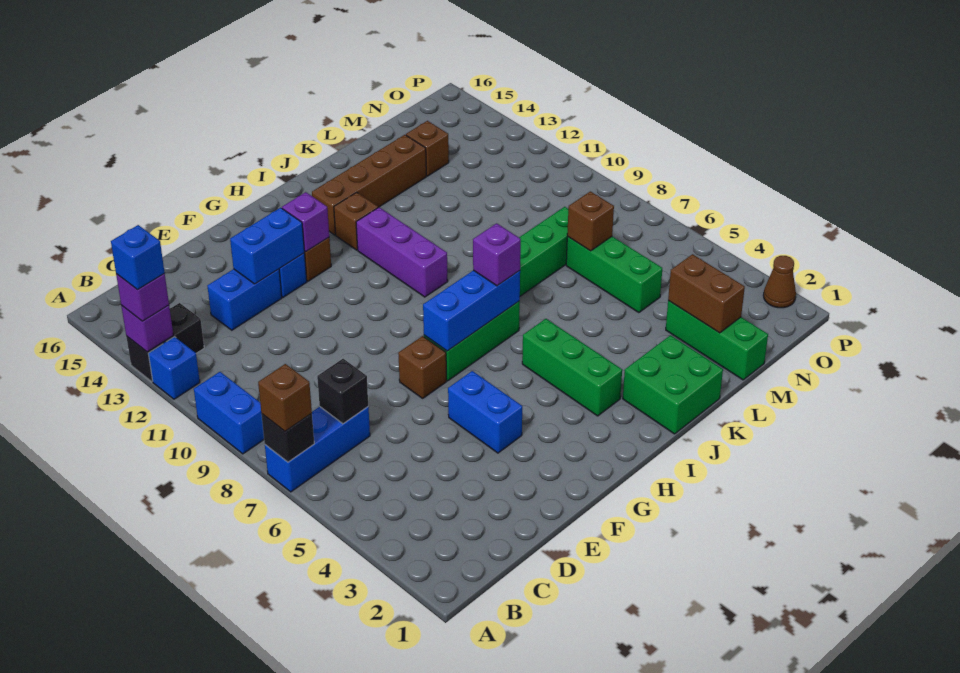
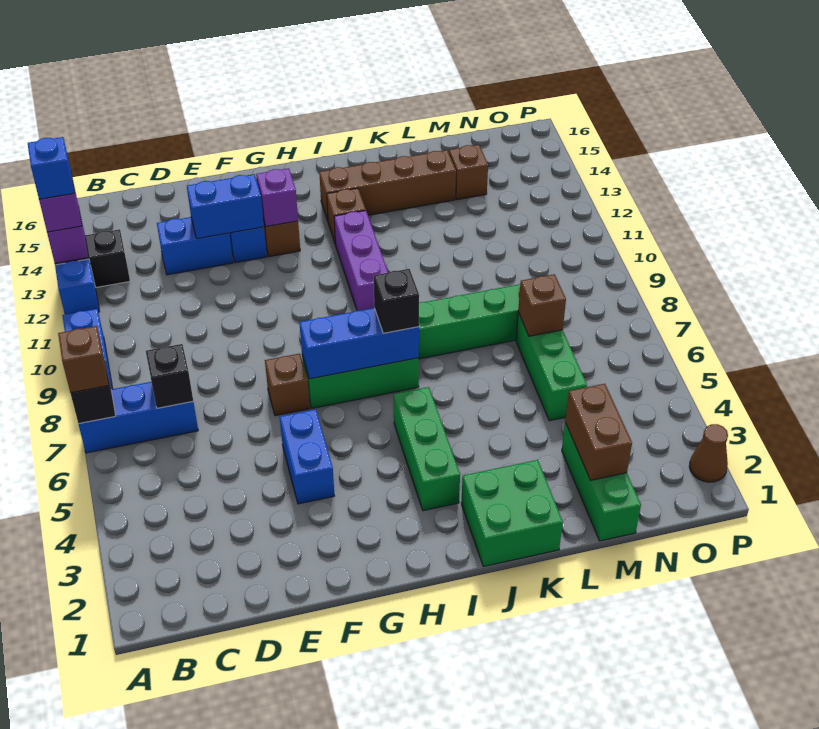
purple brick I7 level 3 -> black brick I7 level 3

